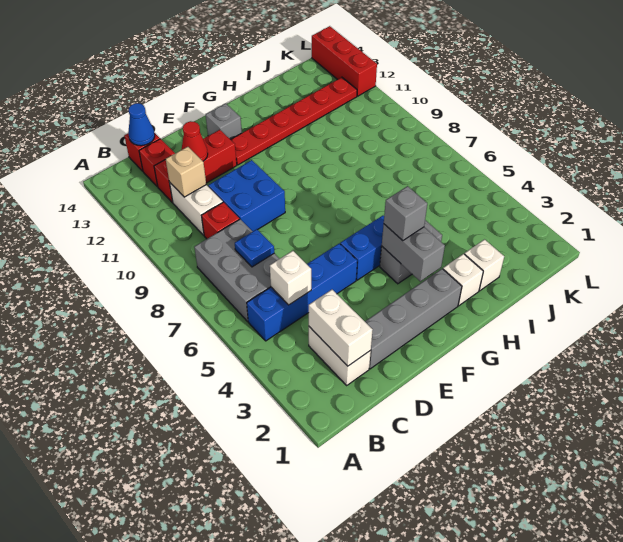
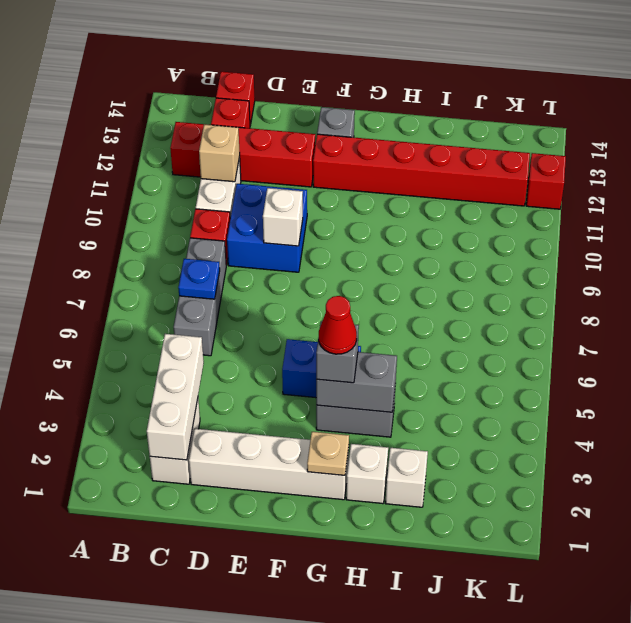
blue brick B5:E5 level 1 -> none
grey brick B6:C8 level 1 -> grey brick C6:C8 level 1
white brick C2:C3 level 2 -> white brick C2:C4 level 2
white brick C5 level 2 -> white brick E9 level 2
red brick C12:E12 level 1 -> red brick B12:E12 level 1
blue cone C14 level 2 -> none
grey brick D2:G2 level 1 -> white brick D2:G2 level 1
red cone D12 level 2 -> red cone G4 level 4
red plate F12:K12 level 1 -> red brick F12:K12 level 1
none -> tan plate G2 level 2
grey brick G3:G4 level 2 -> grey brick G4:H4 level 2
red brick L12:L14 level 1 -> red brick L12 level 1

